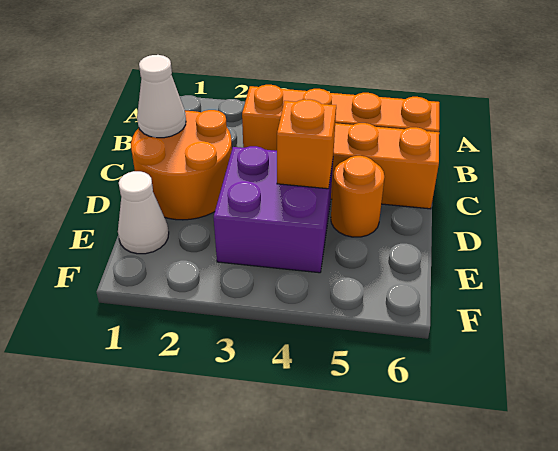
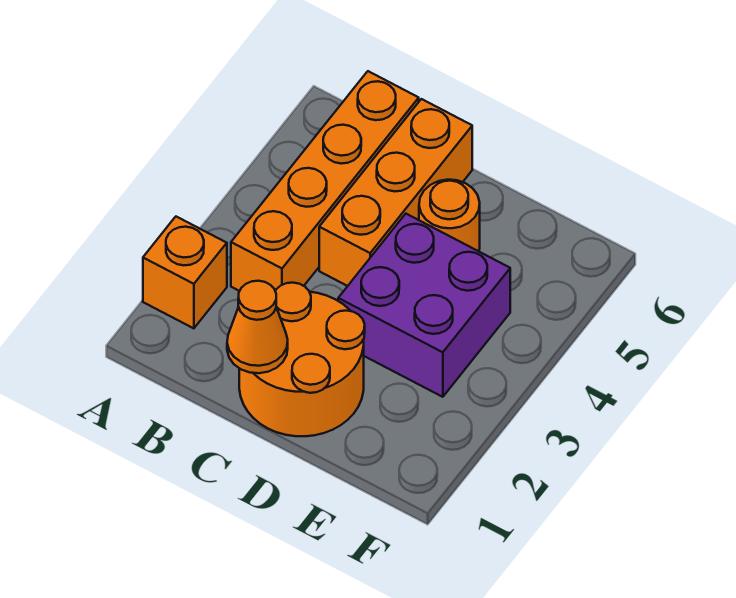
white cone C1 level 2 -> orange cone C1 level 2
orange brick D4 level 2 -> orange brick A2 level 1
white cone E1 level 1 -> none

